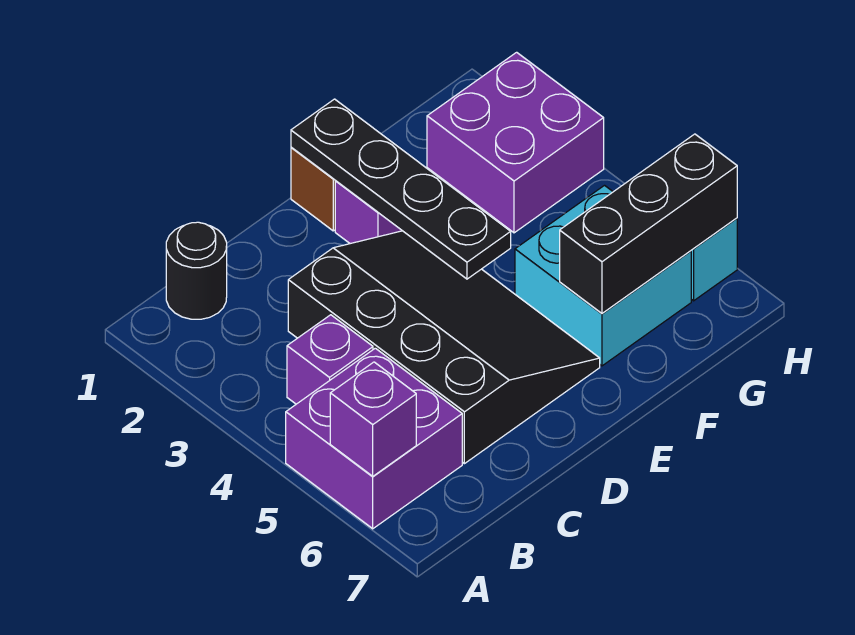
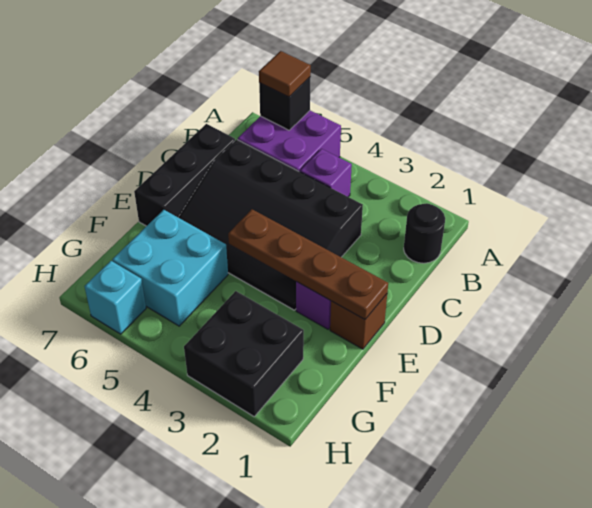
purple brick A6 level 2 -> black brick A6 level 2
none -> brown tile A6 level 3
black plate E1:E4 level 2 -> brown plate E1:E4 level 2
black brick F6:H6 level 2 -> black brick C7:E7 level 1
purple brick G2:H3 level 1 -> black brick G2:H3 level 1

